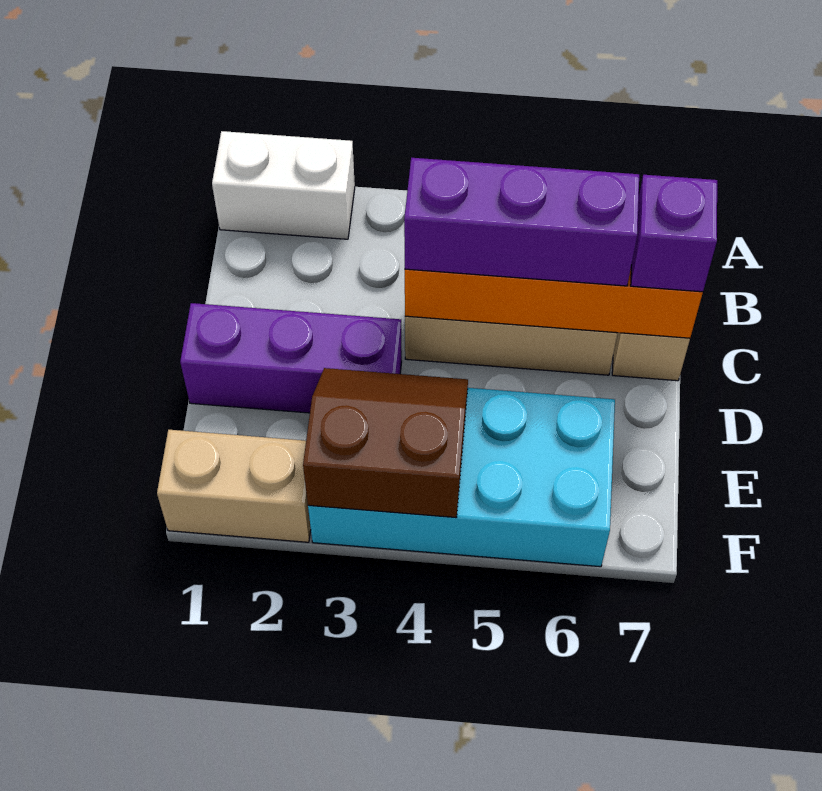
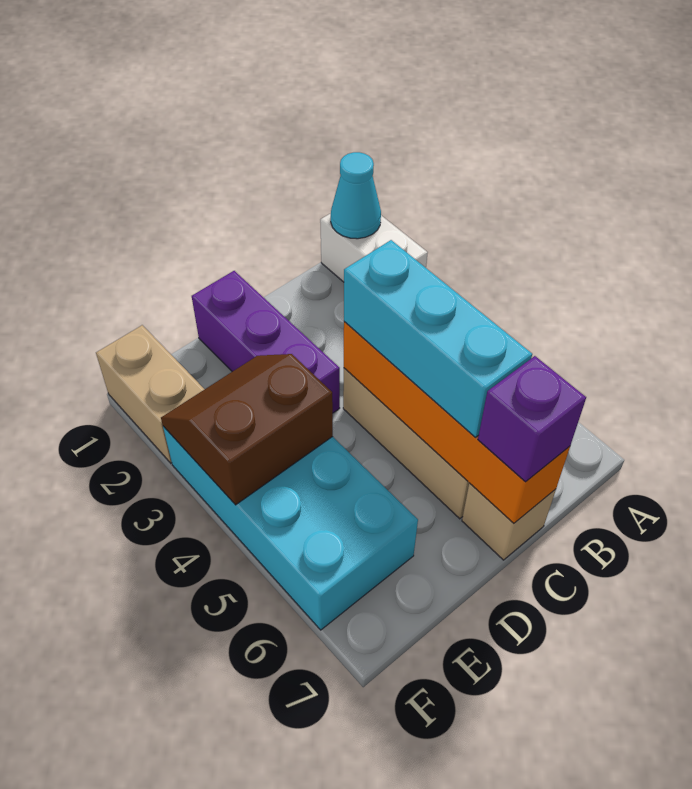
none -> cyan cone A1 level 2
purple brick C4:C6 level 3 -> cyan brick C4:C6 level 3
brown slope E3:F4 level 2 top F -> brown slope E3:F4 level 2 top 4

